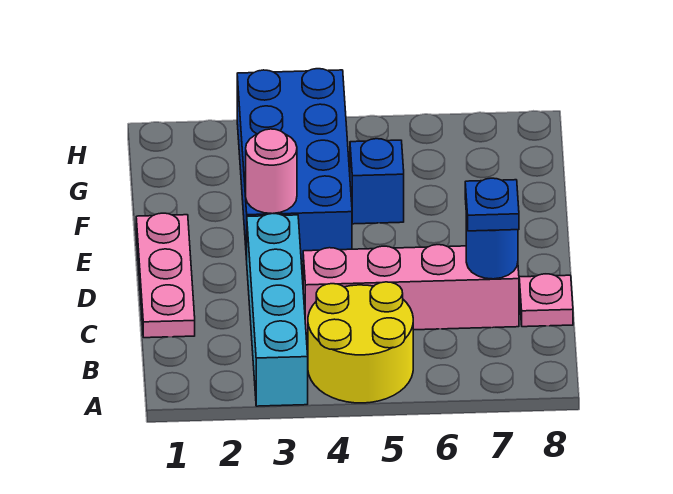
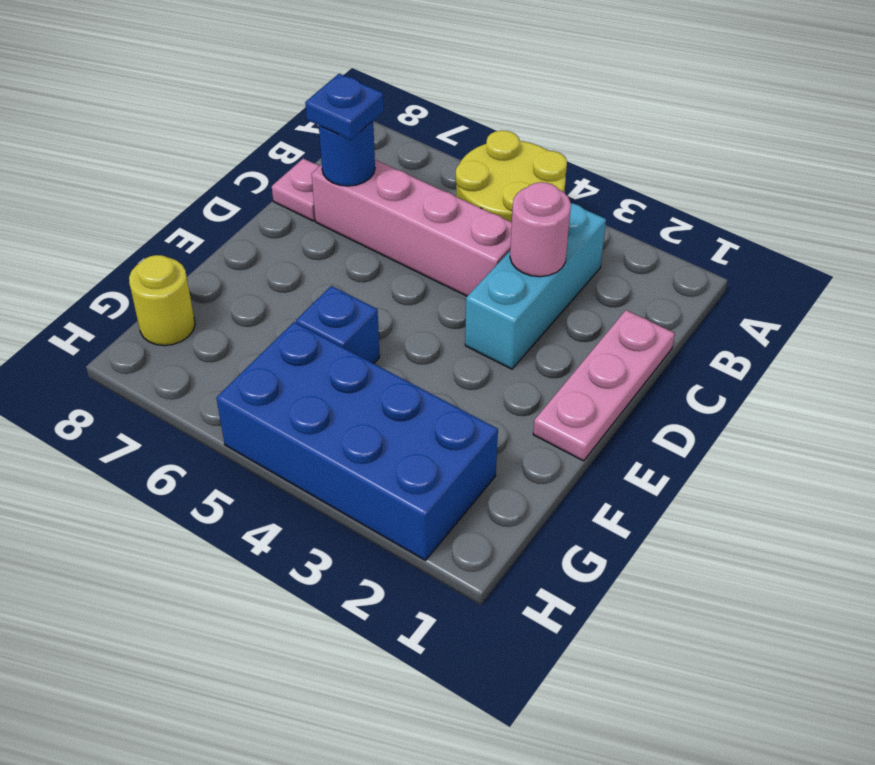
cyan brick A3:D3 level 1 -> cyan brick B3:D3 level 1
blue brick E3:H4 level 1 -> blue brick G2:H5 level 1
pink round brick E3 level 2 -> pink round brick C3 level 2
none -> yellow round brick G8 level 1

